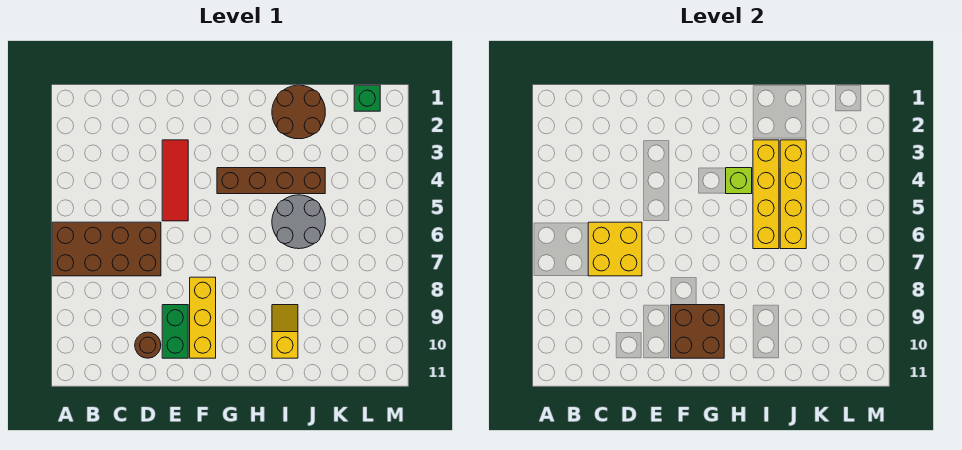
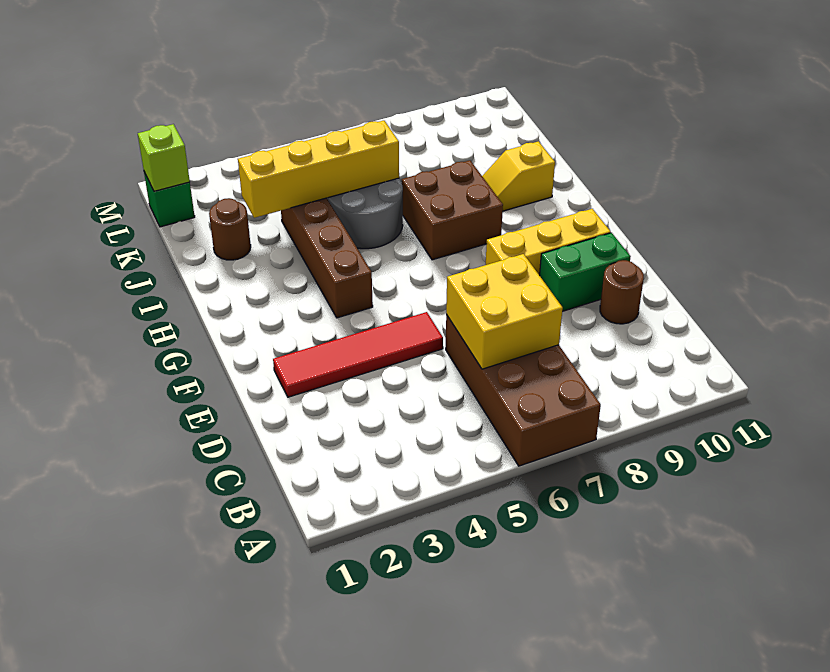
red tile E3:E5 level 1 -> red tile E2:E5 level 1
brown brick F9:G10 level 2 -> brown brick H7:I8 level 1
lime brick H4 level 2 -> lime brick L1 level 2
brown round brick I1:J2 level 1 -> brown round brick J2 level 1
yellow brick I3:I6 level 2 -> none

